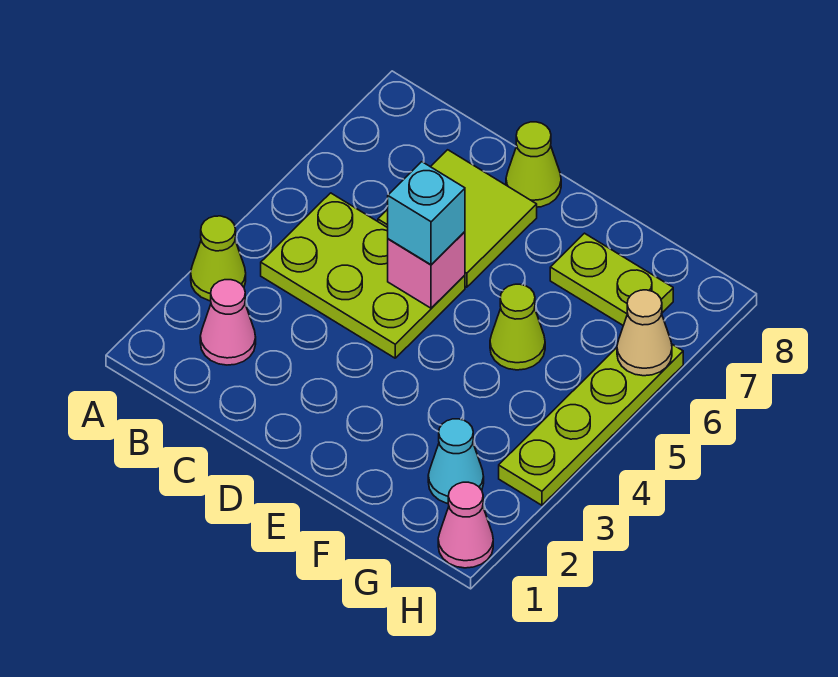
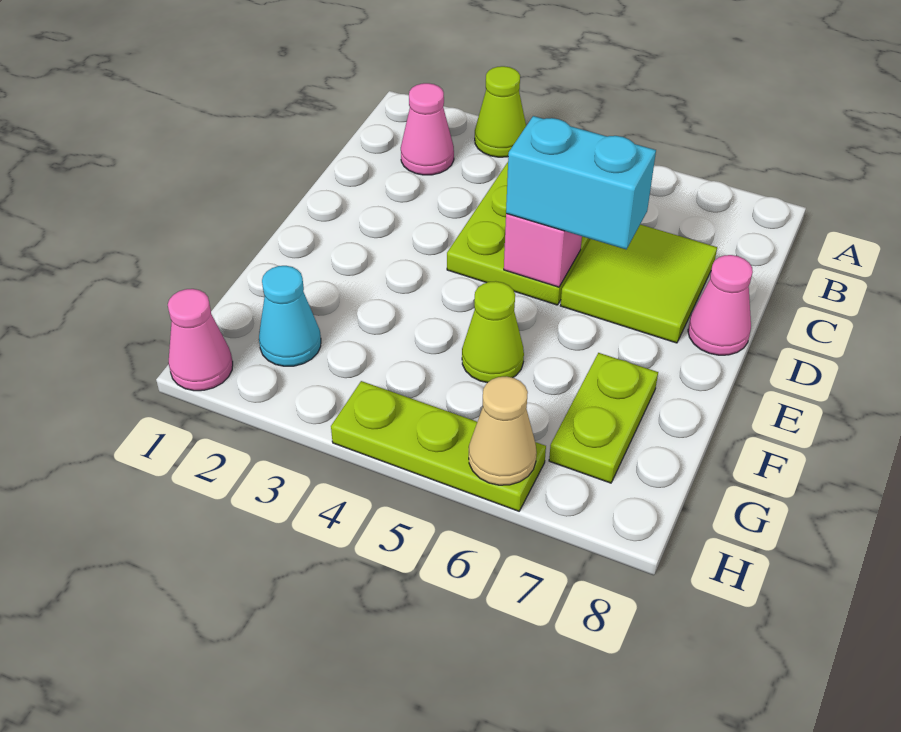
cyan brick D5 level 3 -> cyan brick D5:D6 level 3
lime cone D8 level 1 -> pink cone D8 level 1
lime plate H3:H6 level 1 -> lime plate H4:H6 level 1

